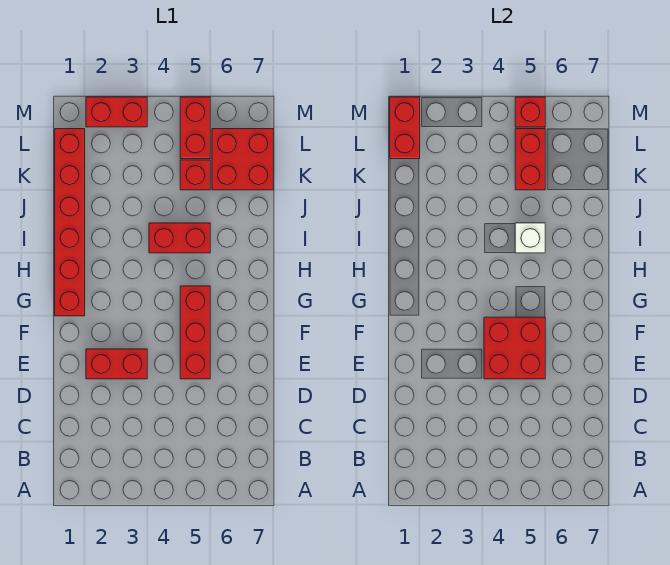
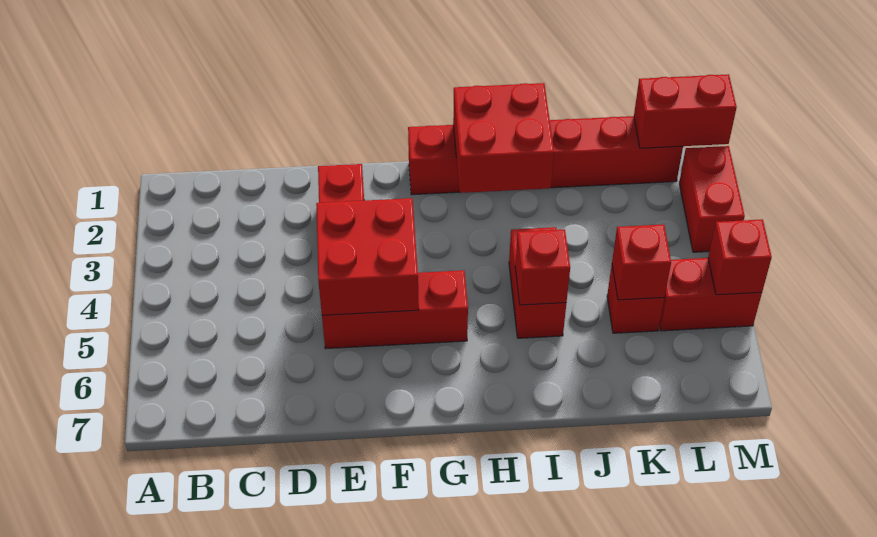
white brick I5 level 2 -> red brick I5 level 2
red brick K5:L5 level 2 -> red brick K5 level 2
red brick K6:L7 level 1 -> red brick H1:I2 level 2

